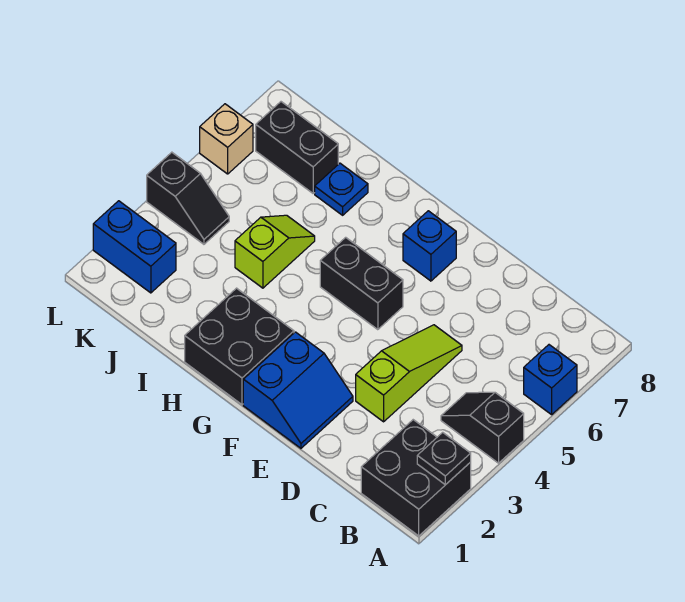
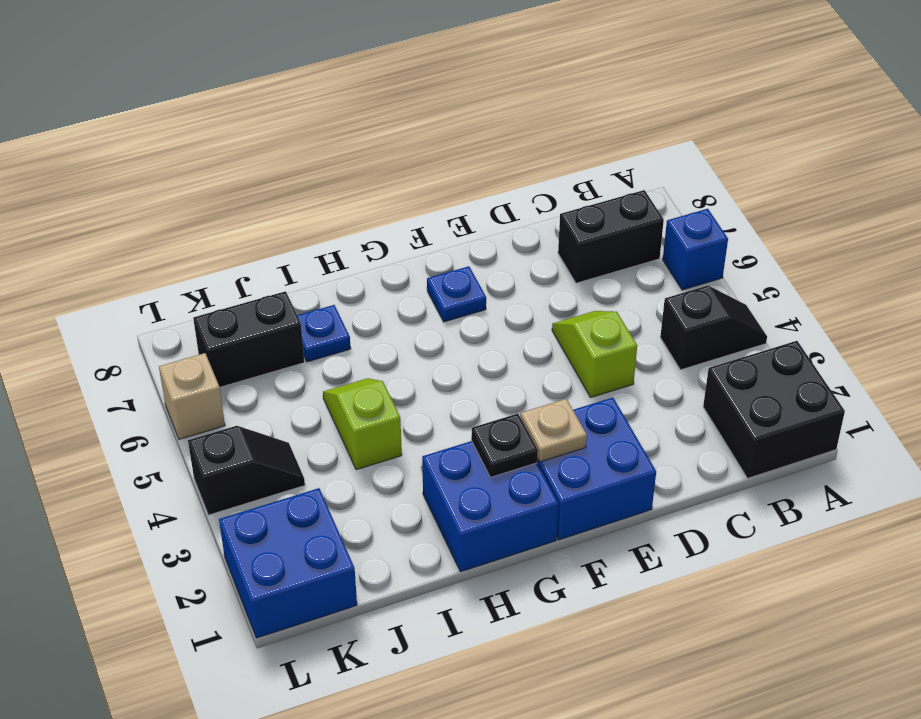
black plate A2 level 2 -> black plate G2 level 2
black slope A4:B4 level 1 top A -> black slope A4:B4 level 1 top B
lime slope D3:D5 level 1 top 3 -> lime slope D4:D5 level 1 top 4
blue slope E1:F2 level 1 top F -> blue brick E1:F2 level 1
none -> tan plate F2 level 2
black brick F5:G5 level 1 -> black brick B7:C7 level 1
blue brick F7 level 1 -> blue plate F7 level 1
black brick G1:H2 level 1 -> blue brick G1:H2 level 1
blue brick K2:L2 level 1 -> blue brick K1:L2 level 1

